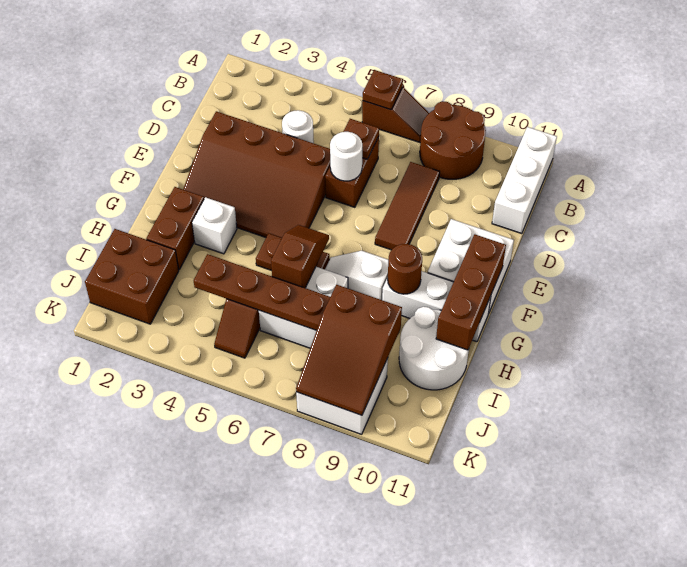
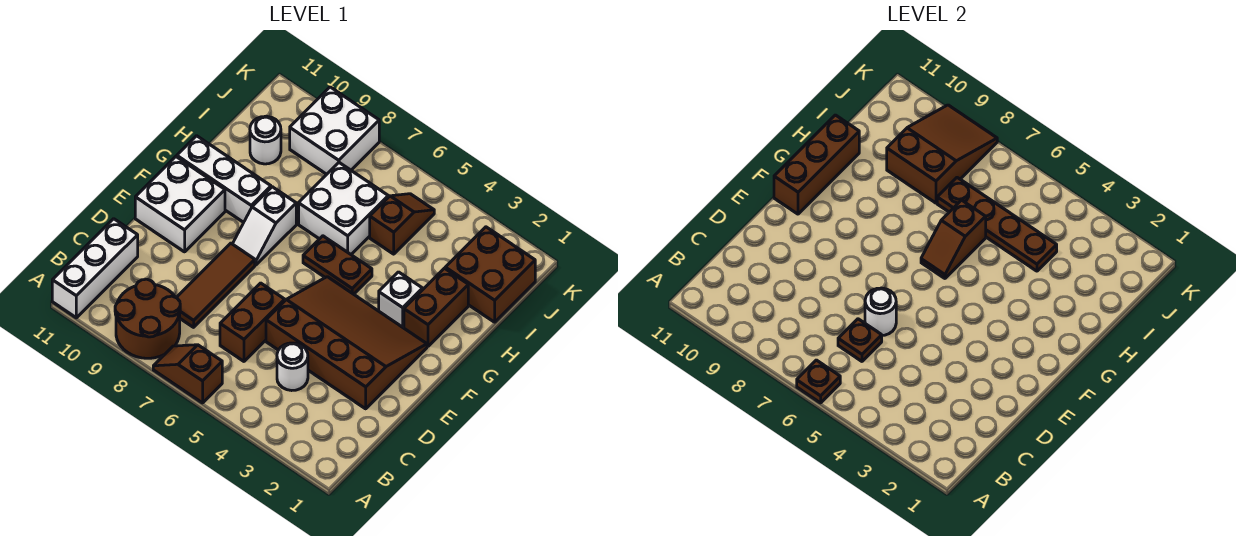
white slope G7:G8 level 1 top 8 -> white slope F8:G8 level 1 top G
brown round brick G9 level 2 -> none
white round brick H10:I11 level 1 -> white round brick I10 level 1

